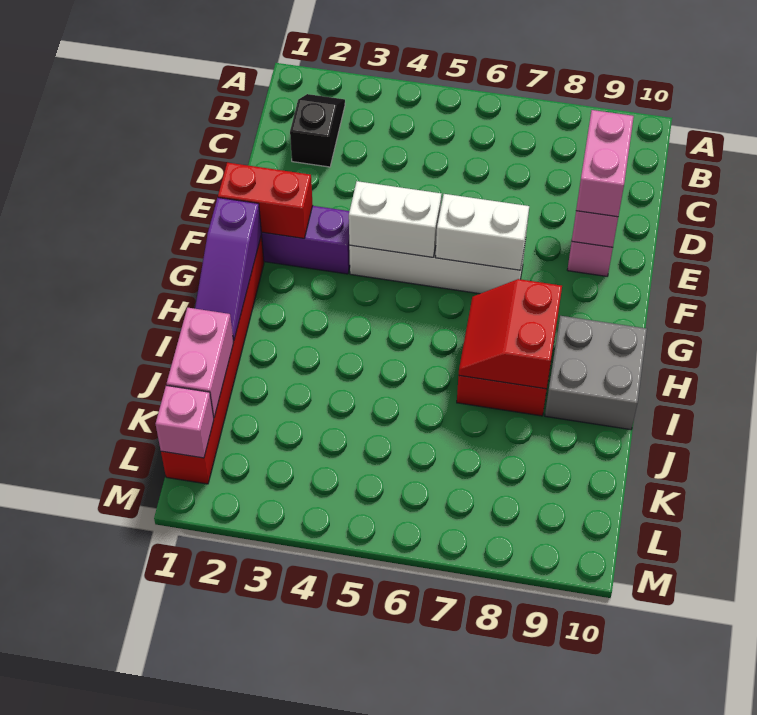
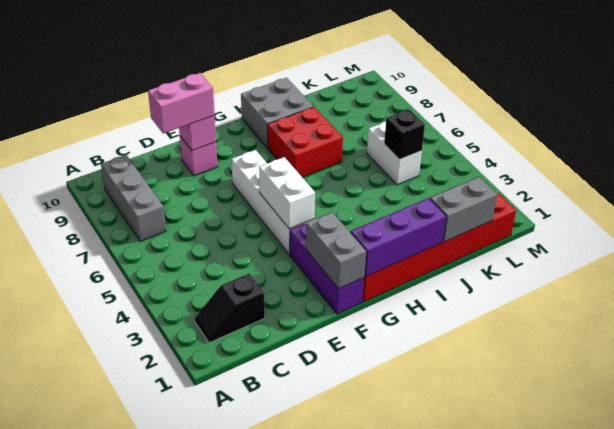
none -> grey brick B7:B9 level 1
red brick F1:F2 level 2 -> grey brick F1:F2 level 2
white brick F6:F7 level 2 -> white brick K5:K6 level 1
purple slope G1:I1 level 2 top G -> purple brick G1:I1 level 2
red slope H7:I8 level 2 top 8 -> none
pink brick J1:K1 level 2 -> grey brick J1:K1 level 2
none -> black brick K5 level 2
pink brick L1 level 2 -> none

